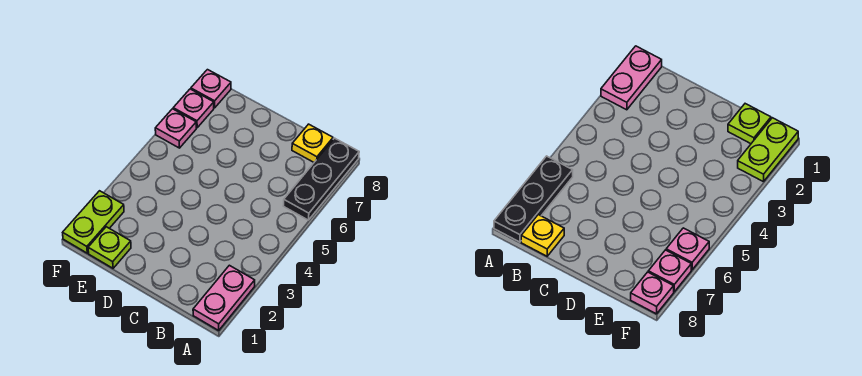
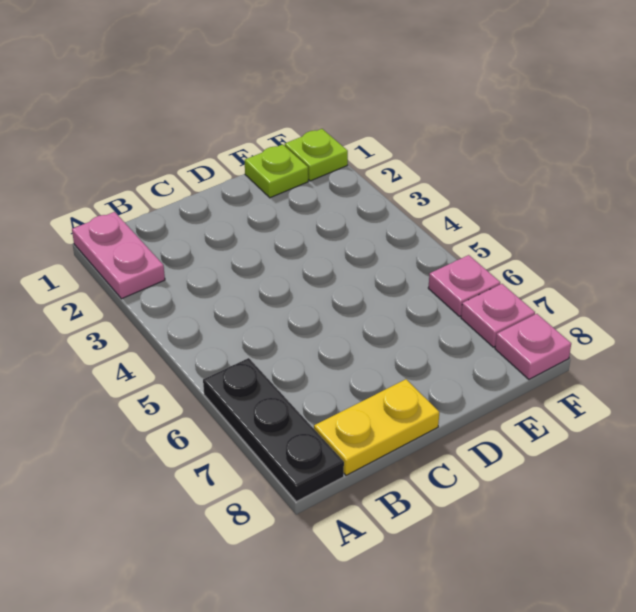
yellow plate B8 level 1 -> yellow plate B8:C8 level 1
lime plate F1:F2 level 1 -> lime plate F1 level 1

